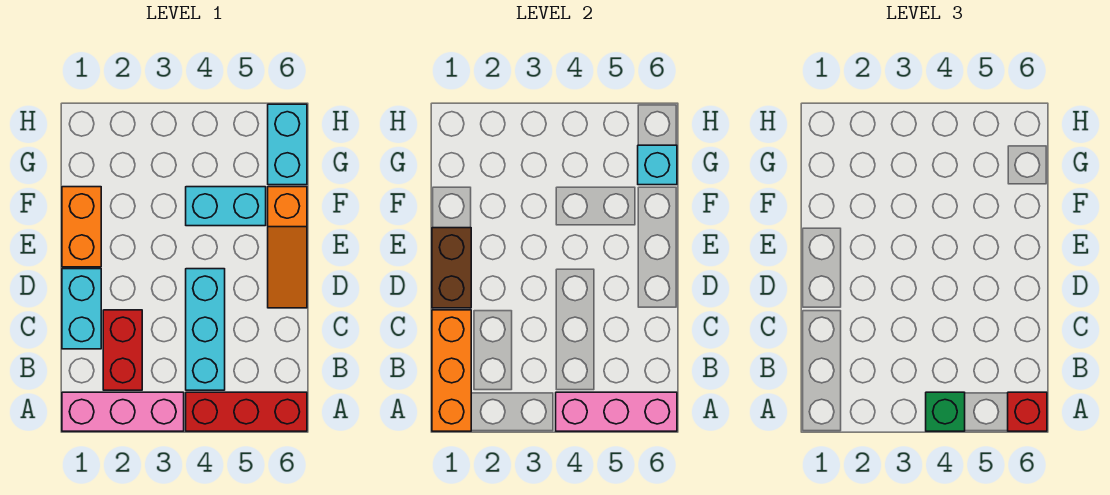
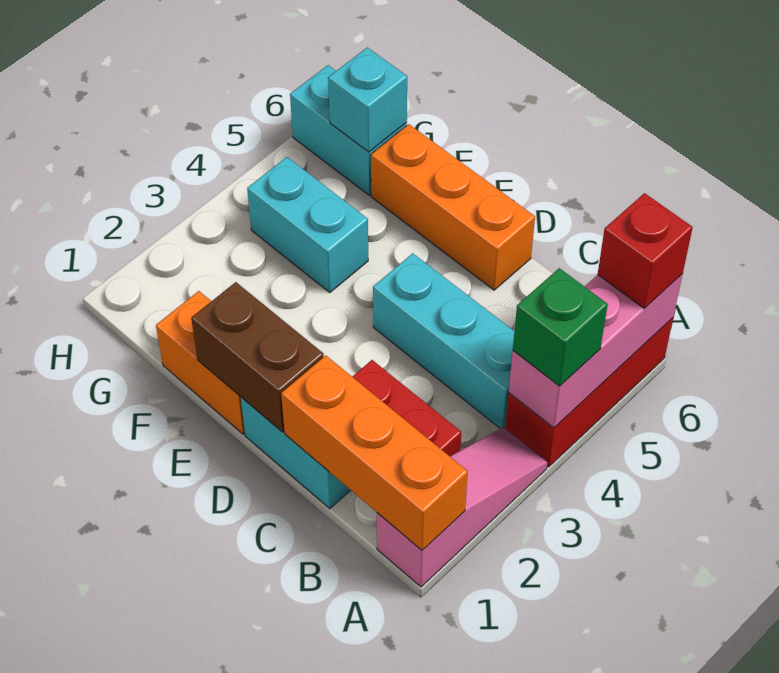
pink brick A1:A3 level 1 -> pink slope A1:A3 level 1 top 1
orange slope D6:F6 level 1 top F -> orange brick D6:F6 level 1
cyan brick F4:F5 level 1 -> cyan brick F4:G4 level 1

